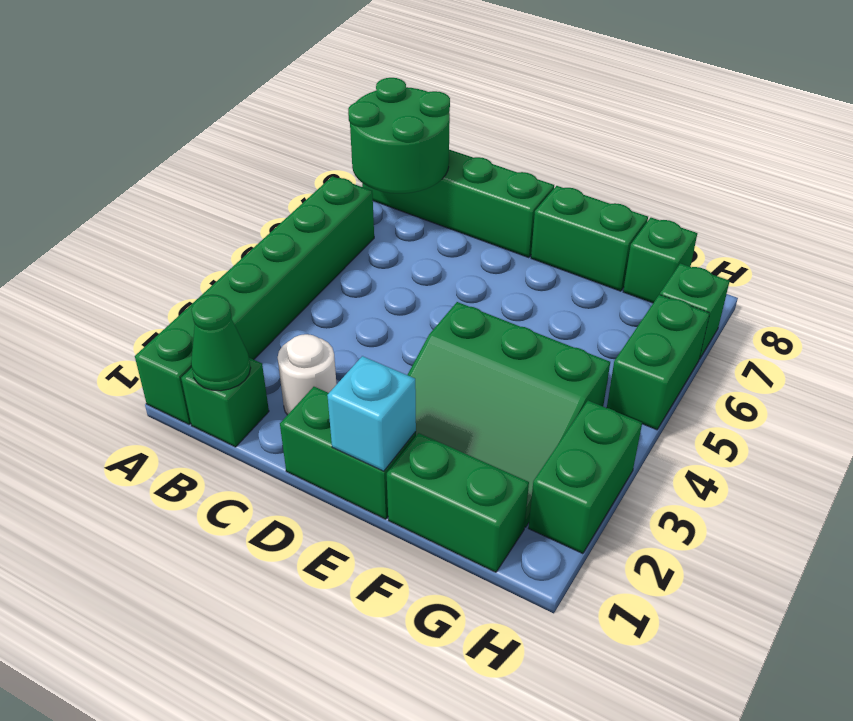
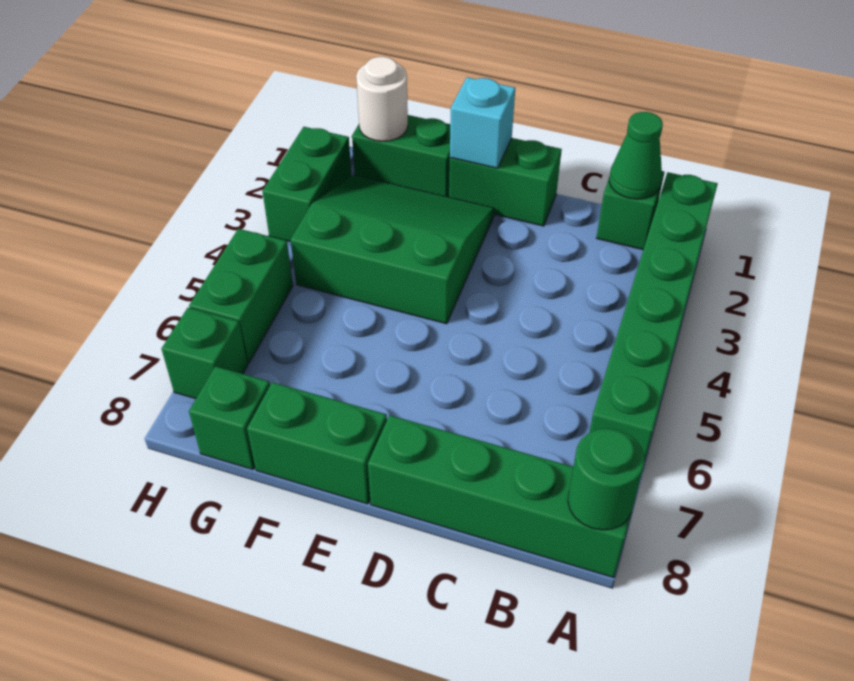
green round brick A7:B8 level 2 -> green round brick A8 level 2
white round brick C2 level 1 -> white round brick G1 level 2

